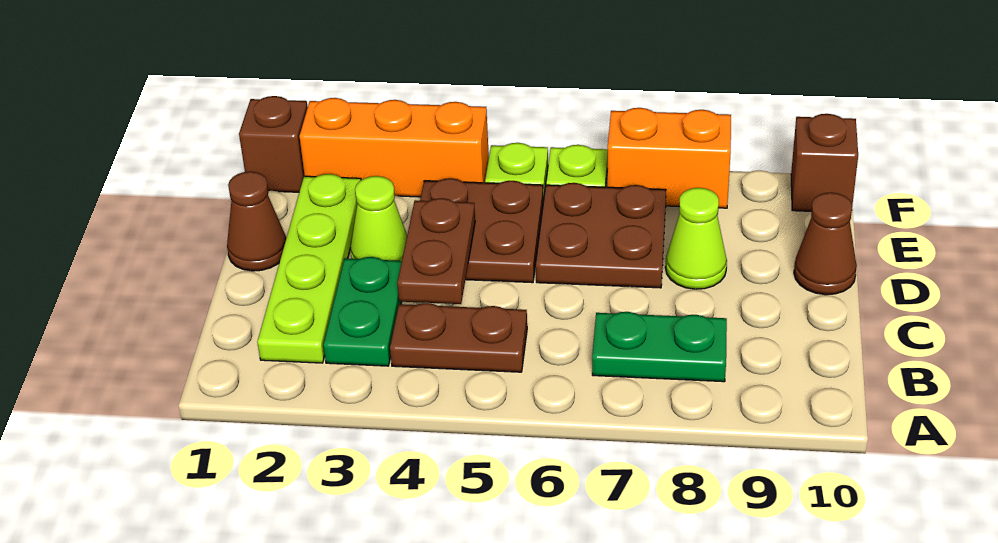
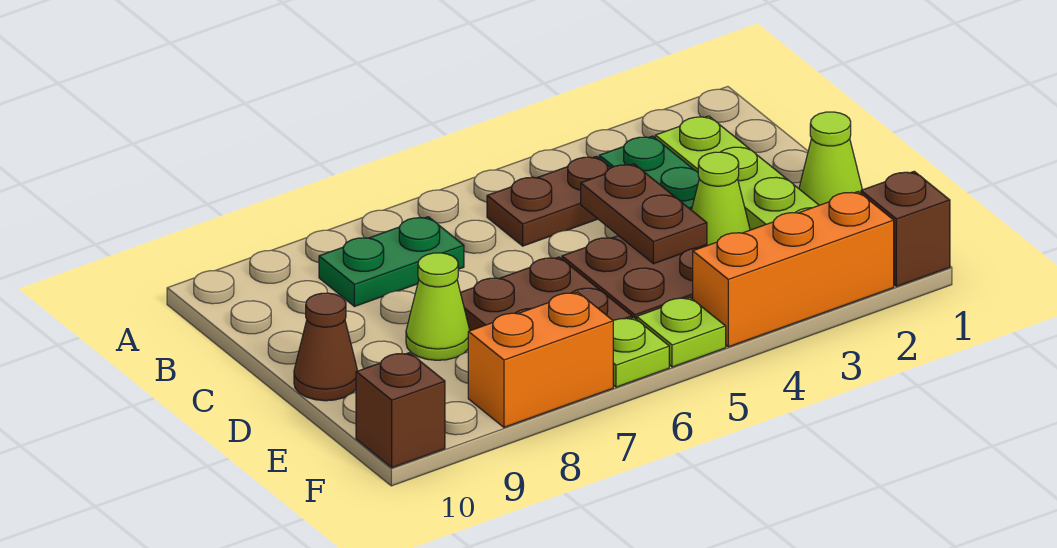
brown cone D1 level 1 -> lime cone D1 level 1

